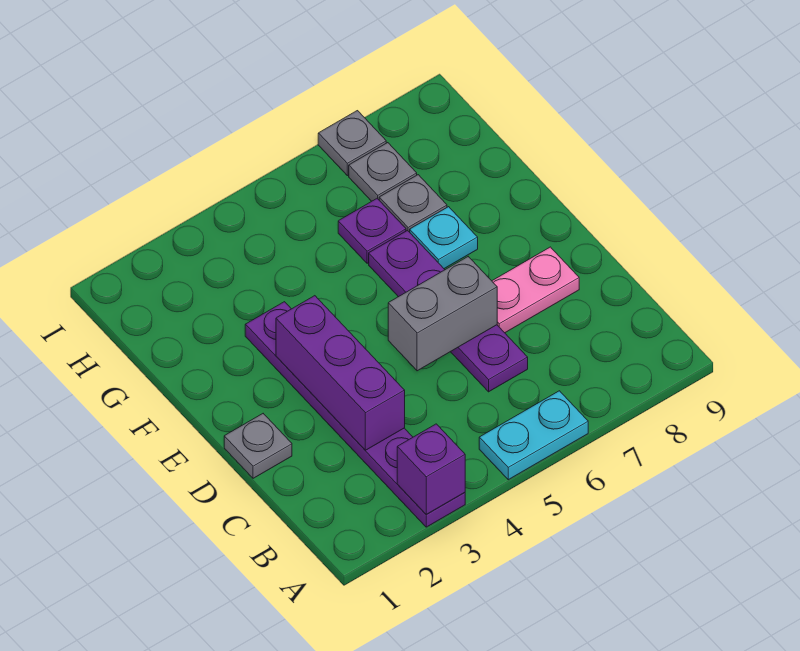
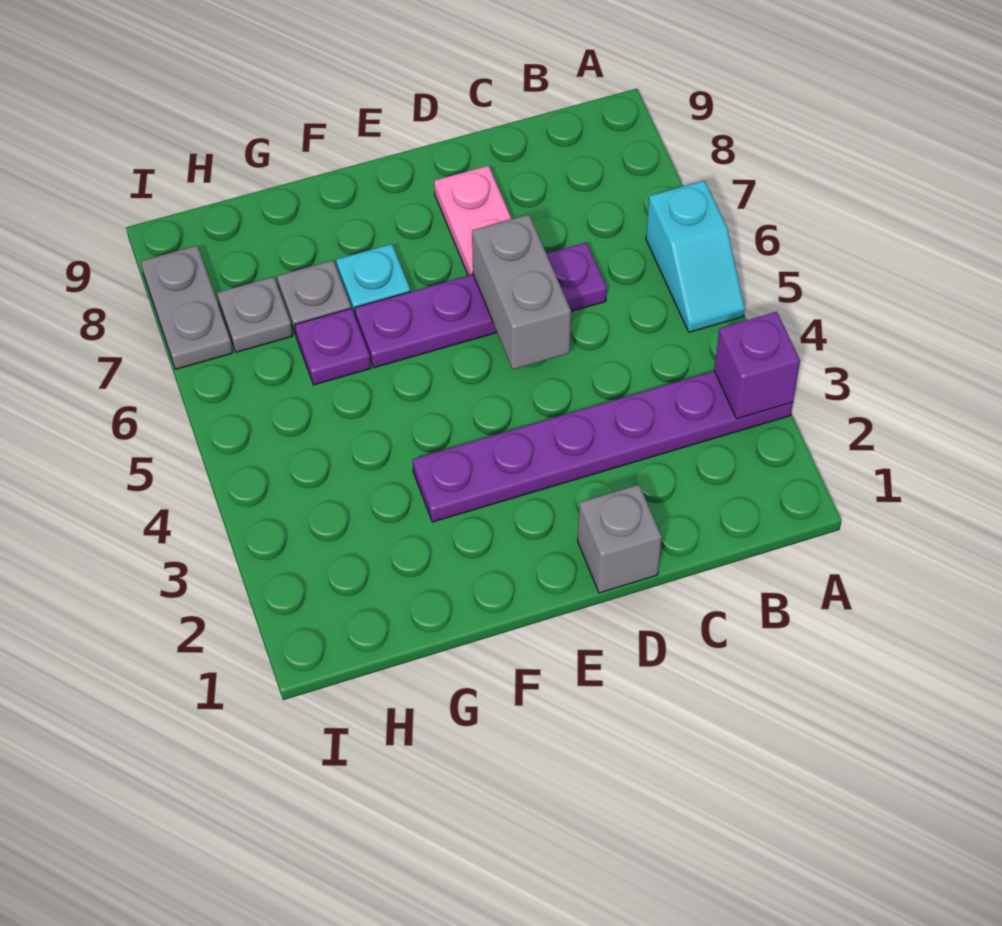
cyan plate A5:A6 level 1 -> cyan slope A5:A6 level 1 top 6
purple brick C3:E3 level 2 -> none
grey plate D1 level 1 -> grey brick D1 level 1
grey plate I7 level 1 -> grey plate I7:I8 level 1

